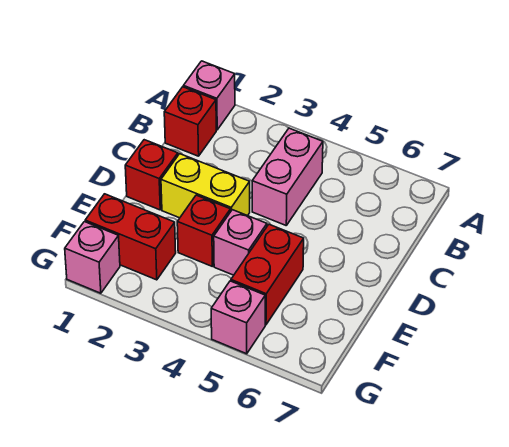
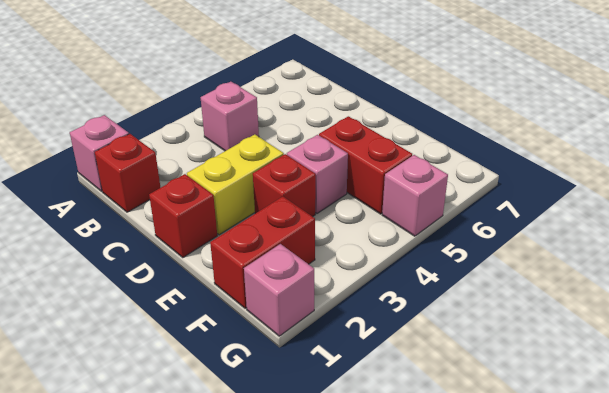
pink brick B4:C4 level 1 -> pink brick B4 level 1

